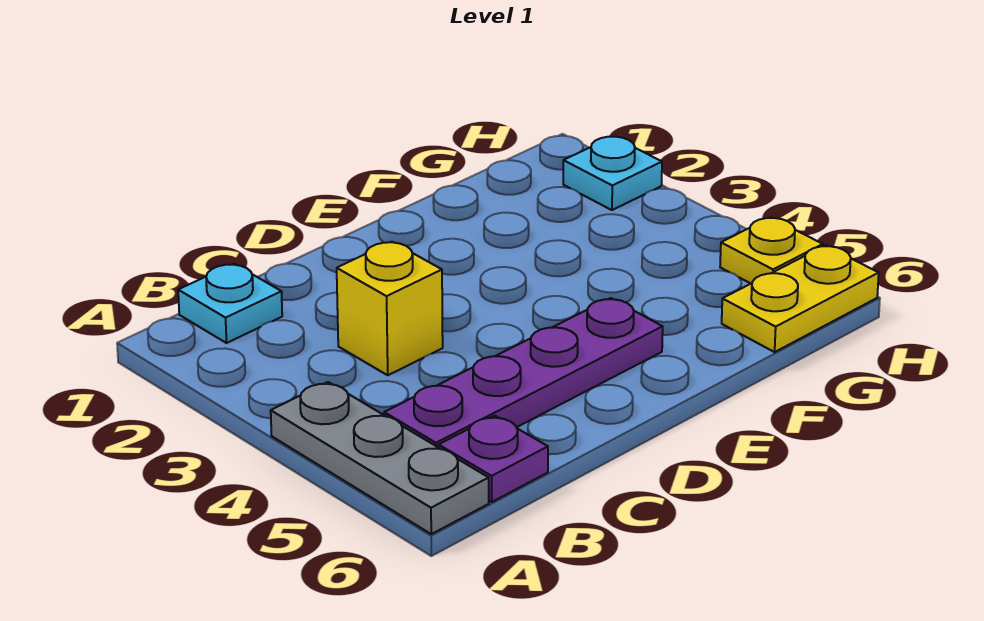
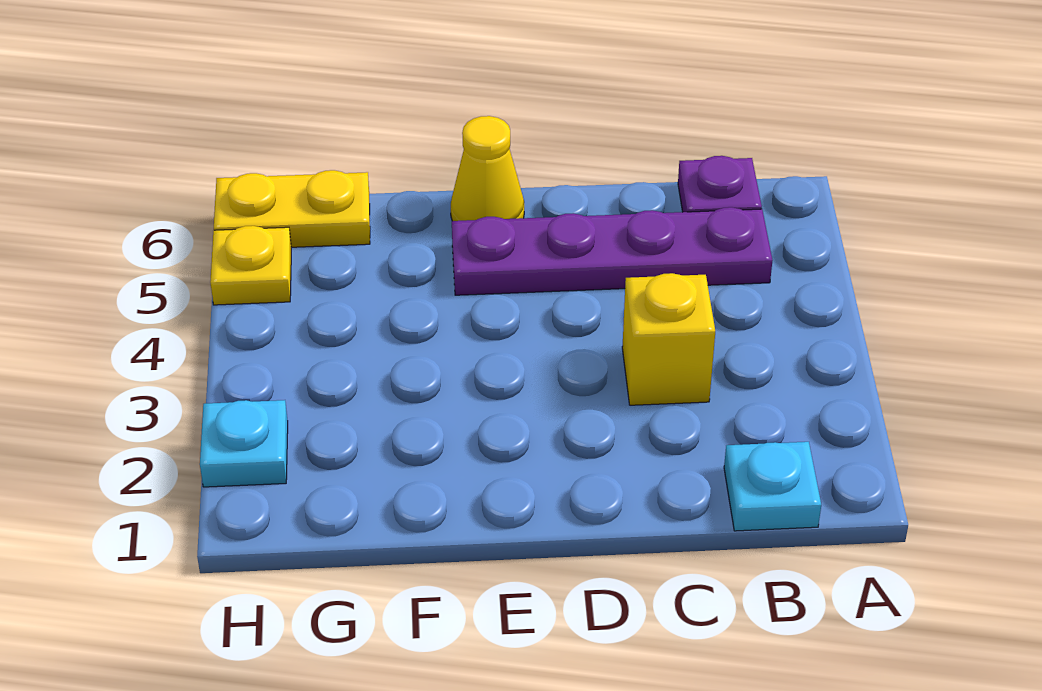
grey plate A4:A6 level 1 -> none
none -> yellow cone E6 level 1

